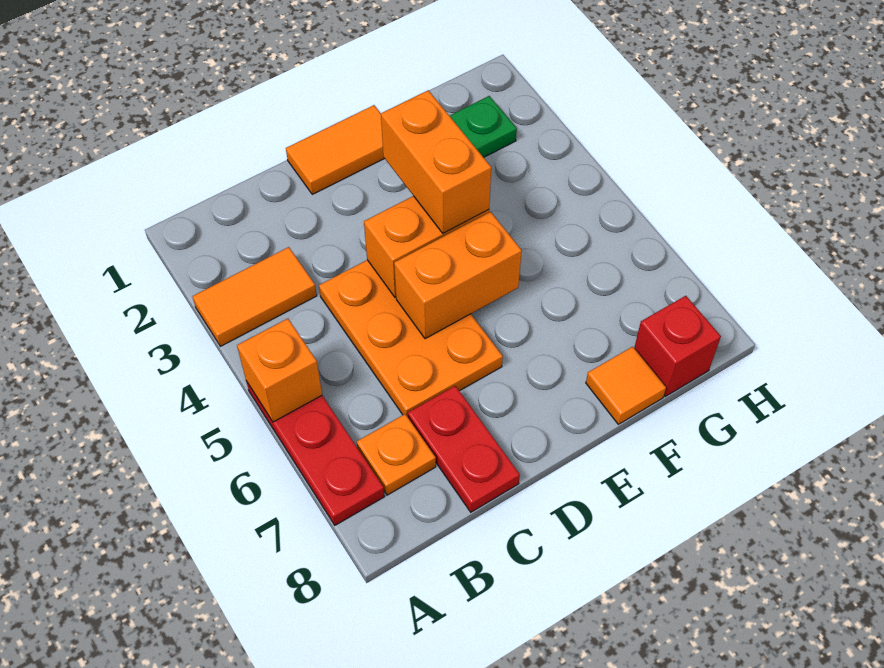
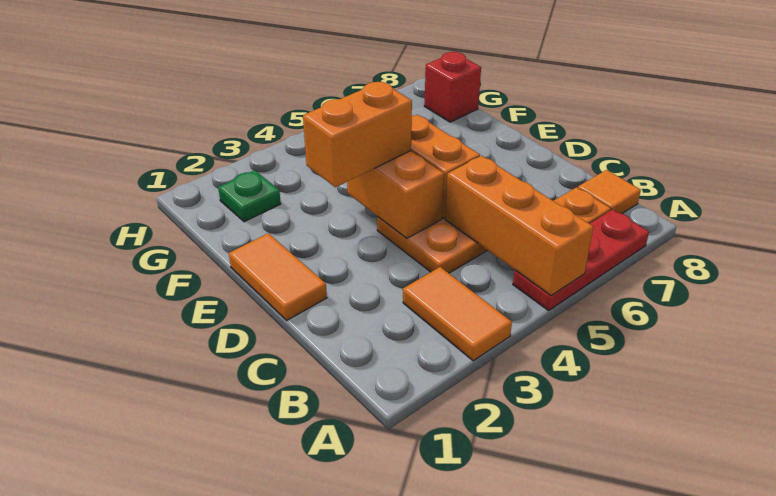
orange brick A5 level 2 -> orange brick A5:C5 level 2
red plate C7:C8 level 1 -> none
orange tile F8 level 1 -> orange tile B8 level 1

